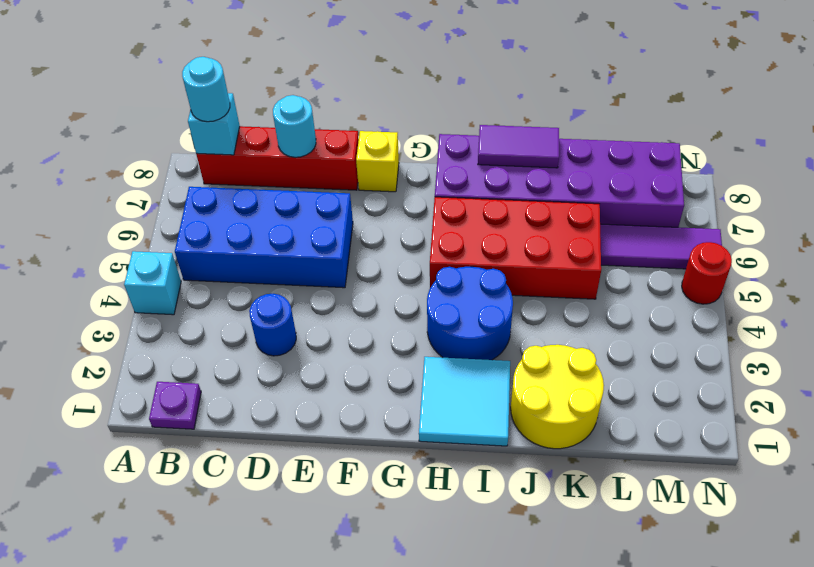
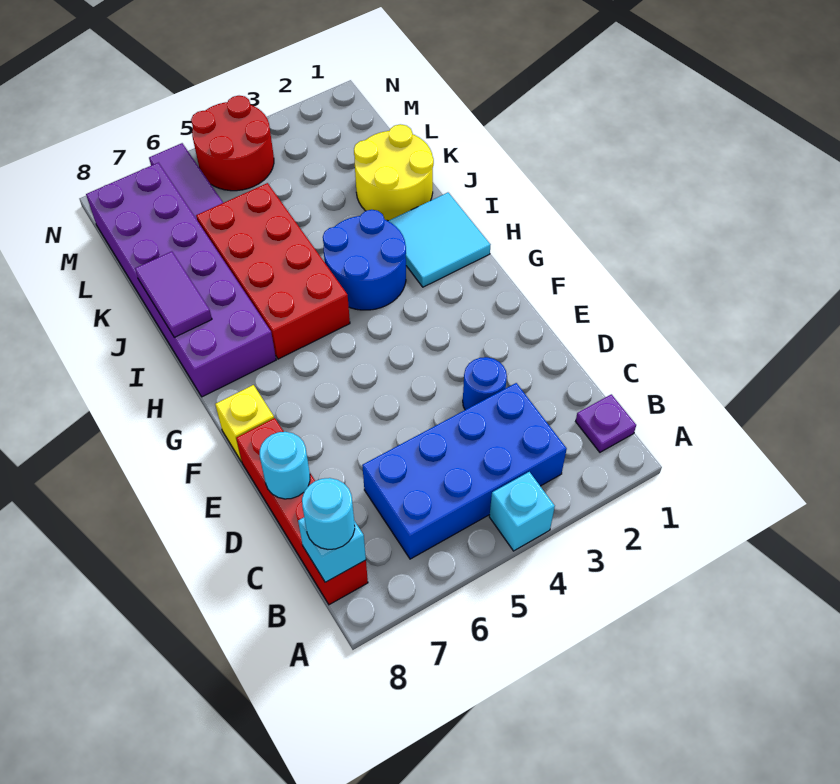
blue brick B5:E6 level 1 -> blue brick B3:C6 level 1
red round brick N5 level 1 -> red round brick M4:N5 level 1

